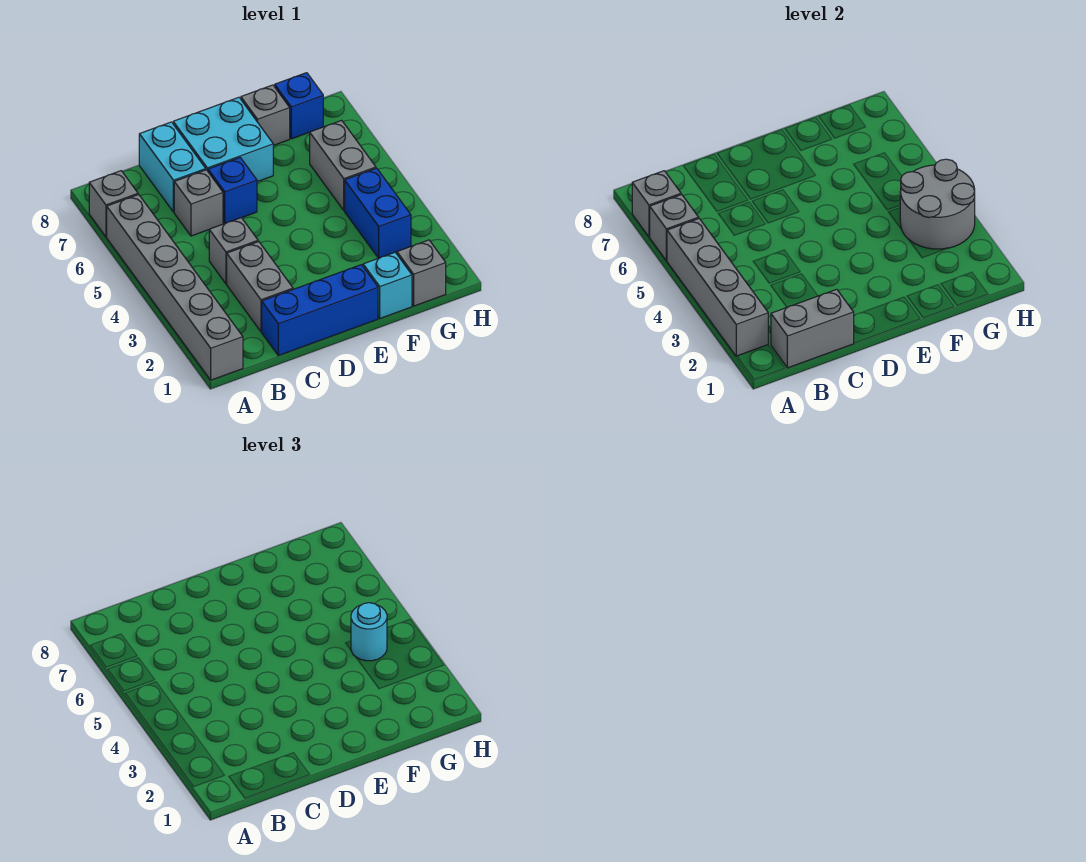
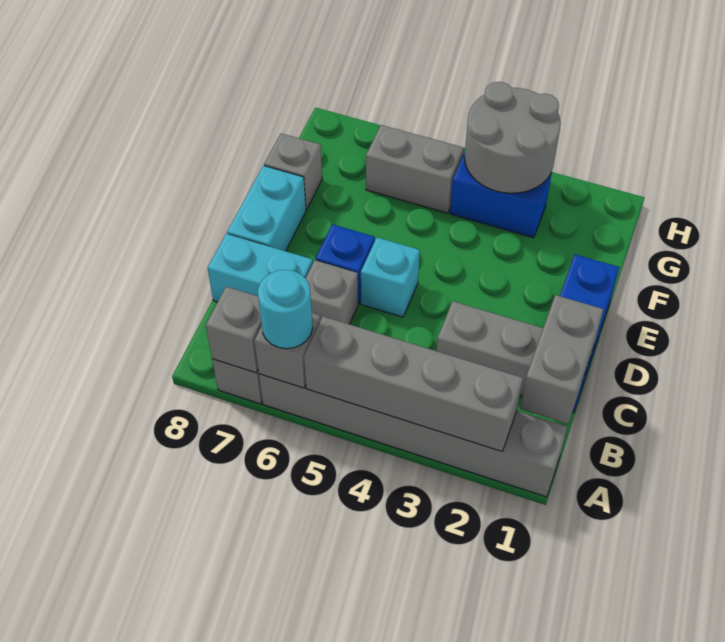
grey brick C4 level 1 -> none
cyan brick D7:E8 level 1 -> cyan brick D8:E8 level 1
cyan brick F1 level 1 -> cyan brick D5 level 1
grey brick G1 level 1 -> none
cyan round brick G4 level 3 -> cyan round brick A6 level 3
blue brick G8 level 1 -> none

